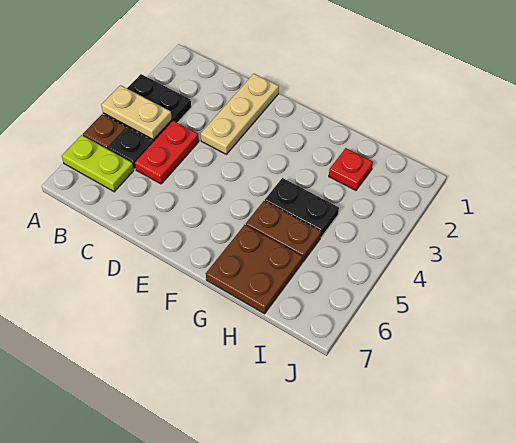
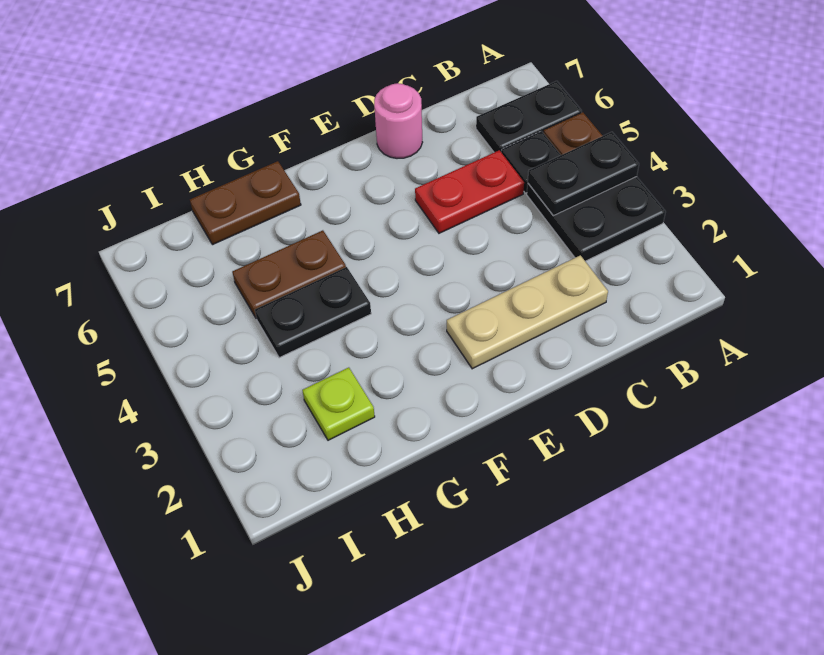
tan plate A4:B4 level 2 -> black plate A4:B4 level 2
lime plate A6:B6 level 1 -> black plate A6:B6 level 1
red plate C4:C5 level 1 -> red plate C5:D5 level 1
tan plate D1:D3 level 1 -> tan plate C2:E2 level 1
none -> pink round brick D7 level 1
brown plate G6:H7 level 1 -> brown plate G7:H7 level 1
red plate H2 level 1 -> lime plate H2 level 1

